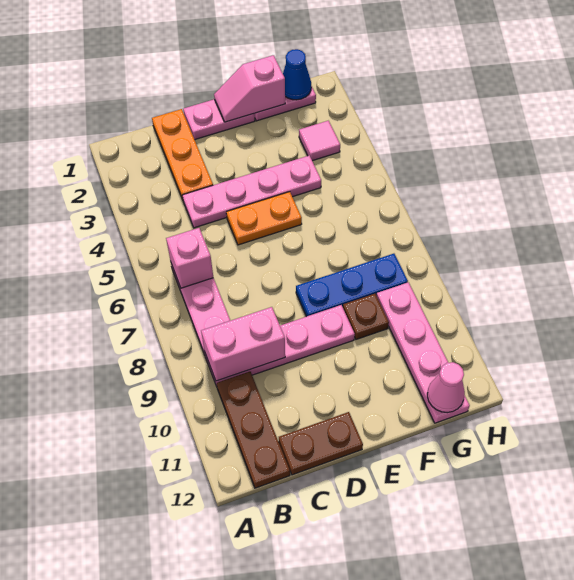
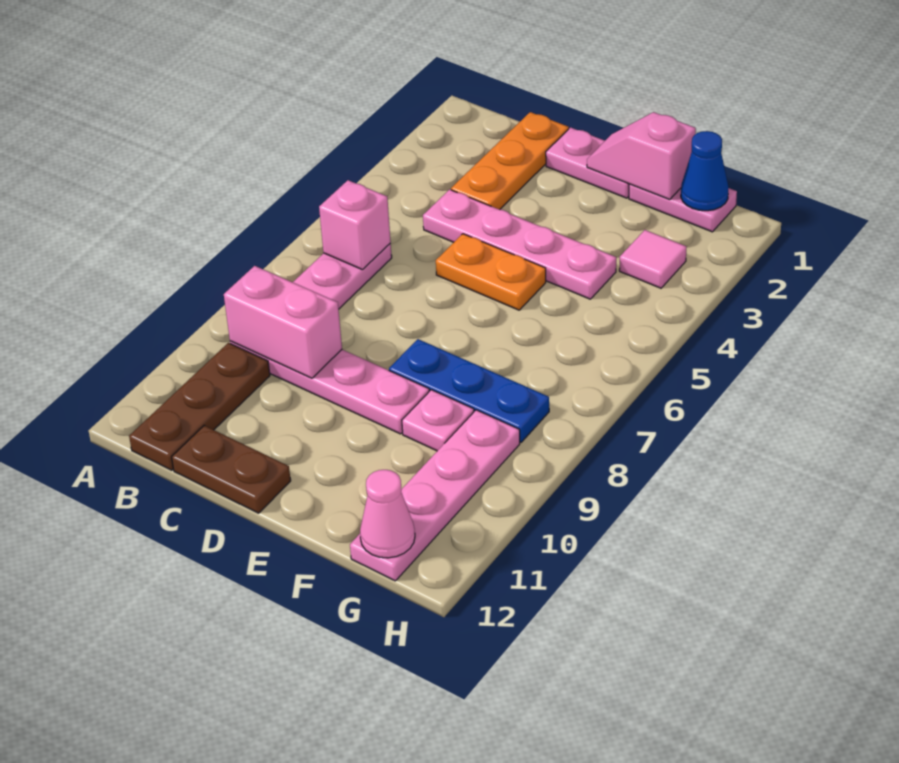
brown plate F9 level 1 -> pink plate F9 level 1

